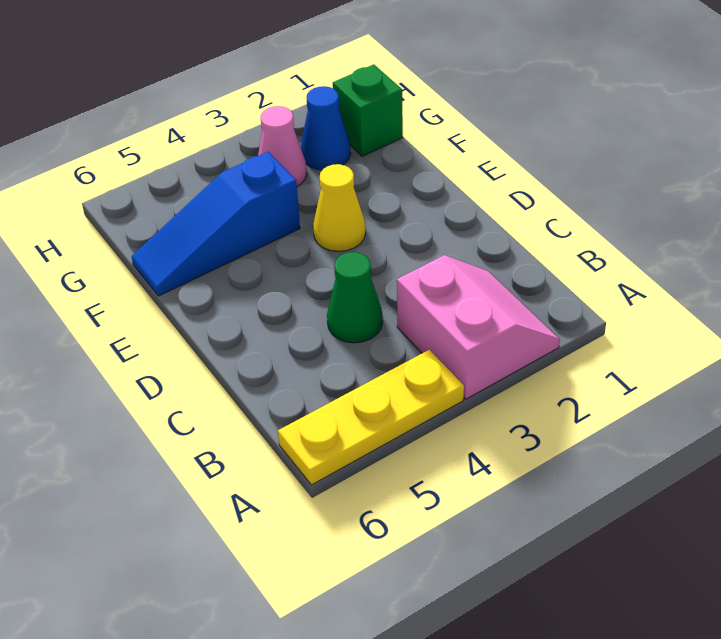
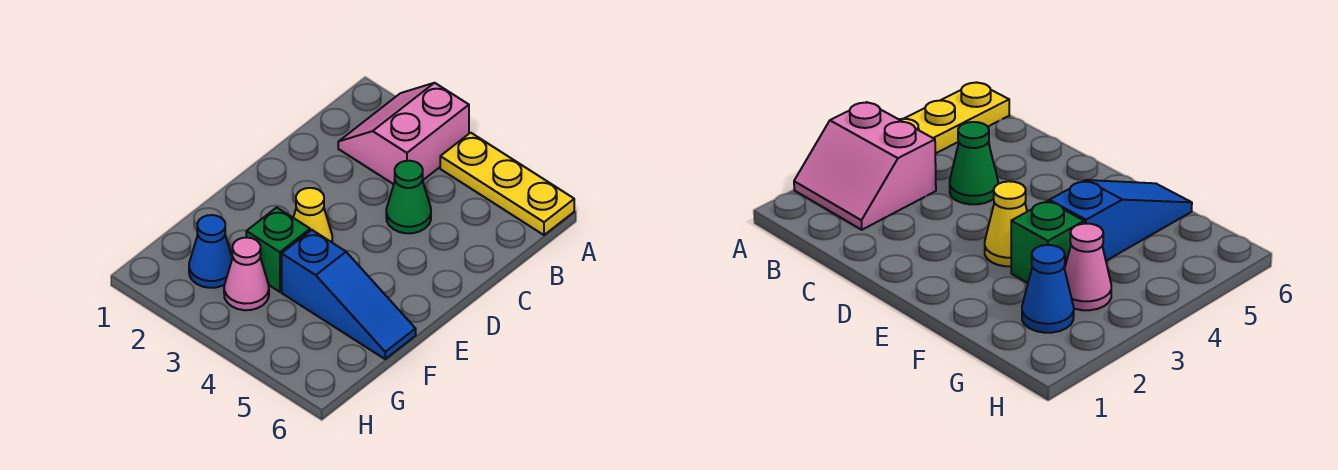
green brick G1 level 1 -> green brick F3 level 1

